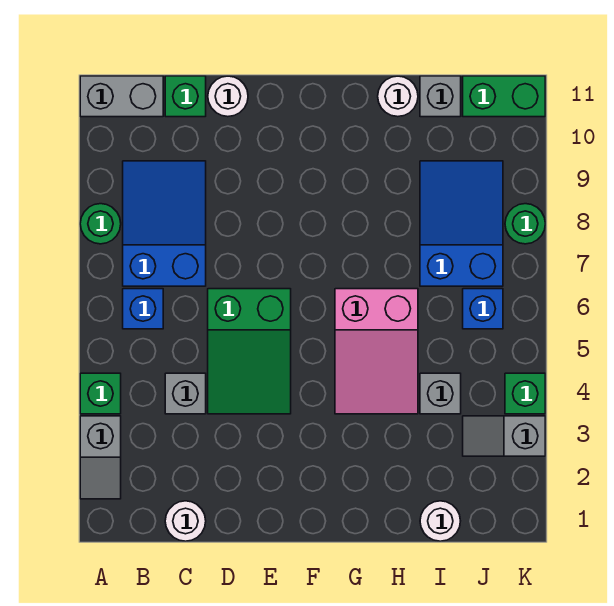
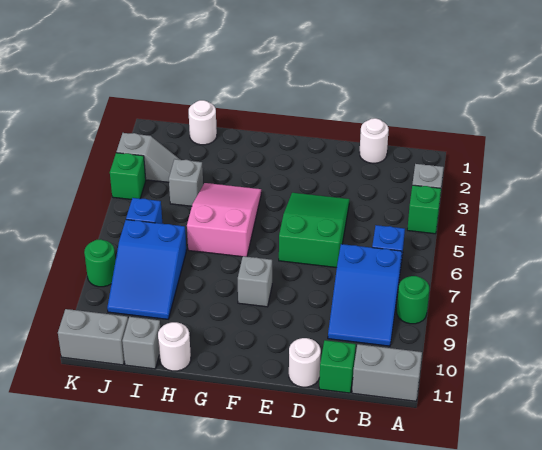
grey brick C4 level 1 -> grey brick F8 level 1
green brick J11:K11 level 1 -> grey brick J11:K11 level 1

